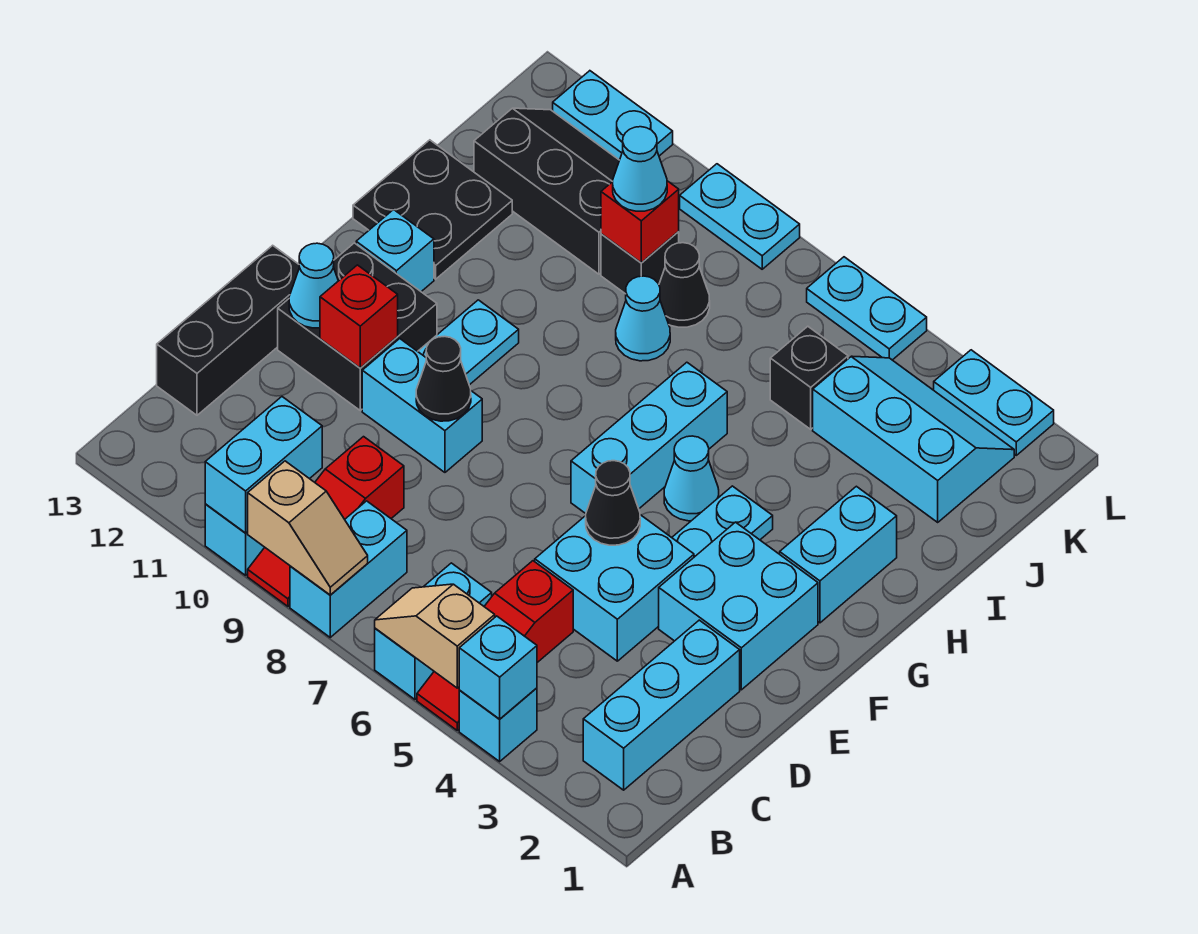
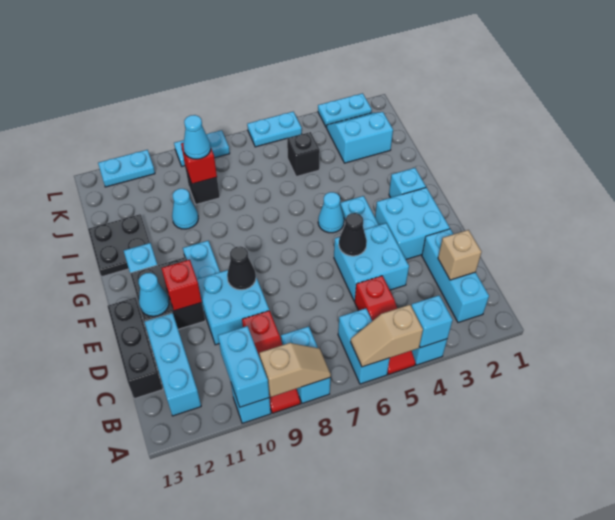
none -> tan brick C2 level 2
cyan brick E9:E10 level 1 -> cyan brick D9:E10 level 1
cyan brick F6:H6 level 1 -> cyan brick B12:D12 level 1
cyan brick G2:H2 level 1 -> cyan brick G2 level 1
cyan cone I8 level 1 -> cyan cone I10 level 1
cyan slope J2:K4 level 1 top J -> cyan slope J2:K3 level 1 top J
black cone J8 level 1 -> none
black slope J10:K12 level 1 top J -> none

